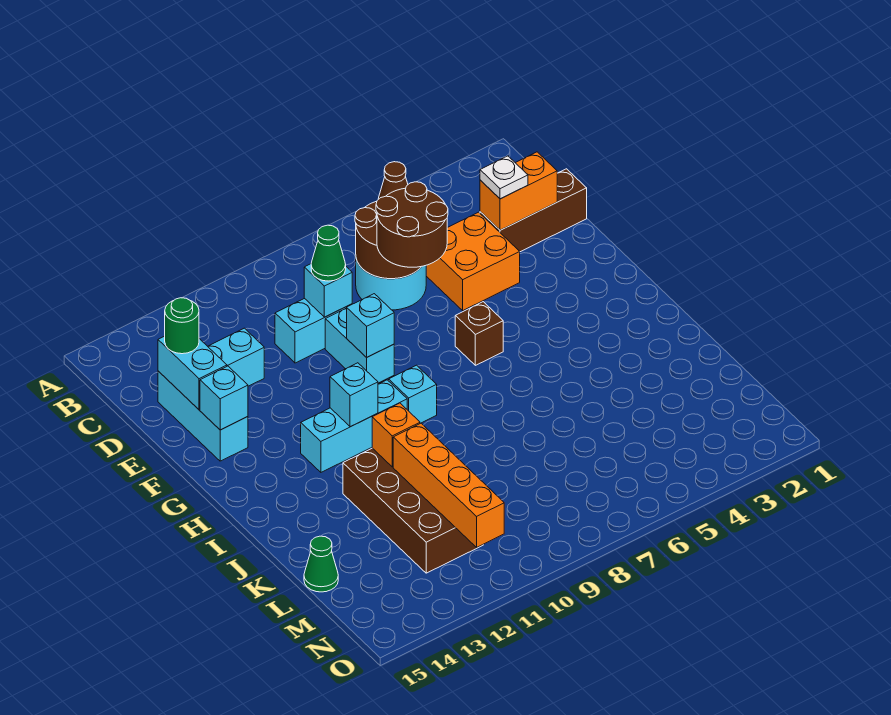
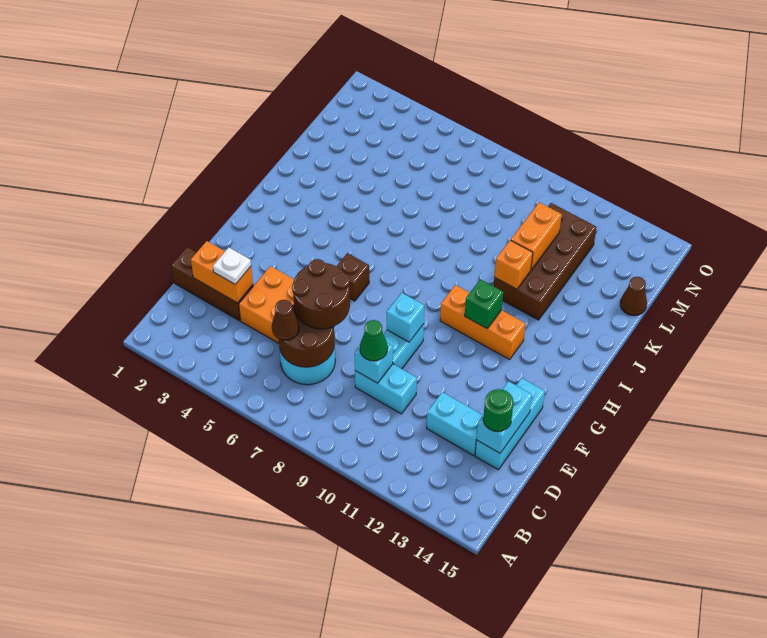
cyan brick F14 level 2 -> none
cyan brick H9 level 1 -> none
cyan brick H10:H12 level 1 -> orange brick H10:H12 level 1
cyan brick H11 level 2 -> green brick H11 level 2
orange brick K11:N11 level 2 -> orange brick K11:L11 level 2
green cone L15 level 1 -> brown cone L15 level 1

